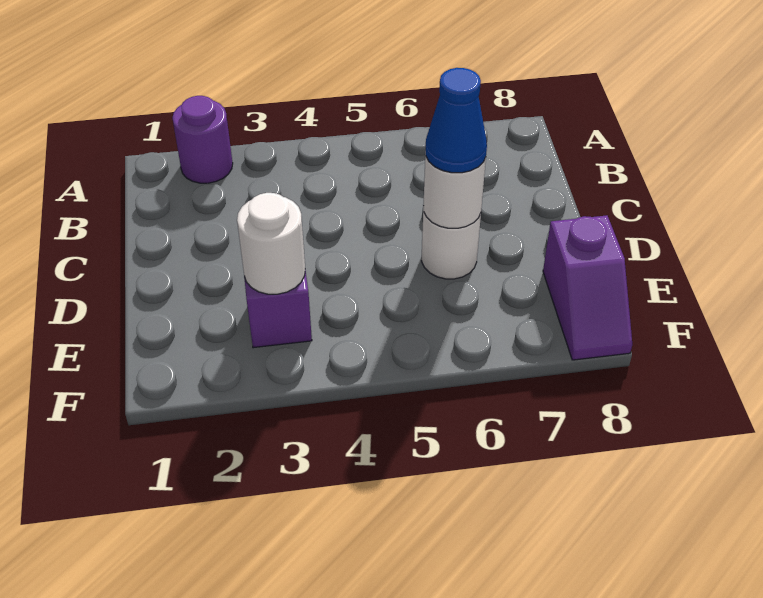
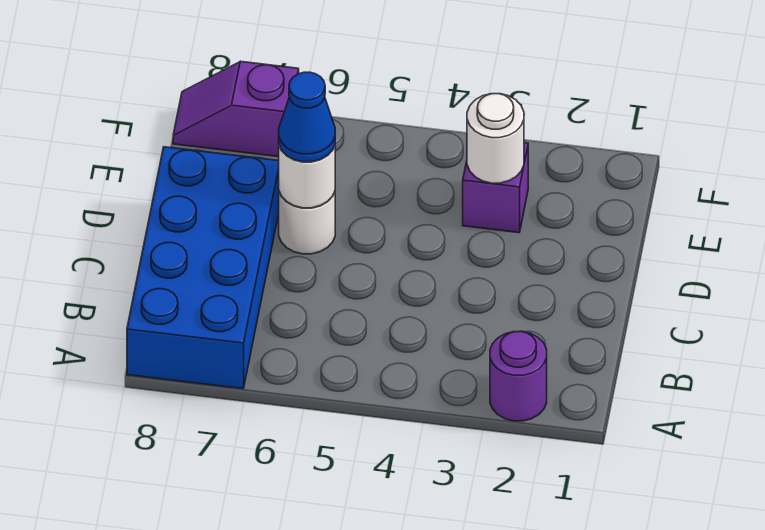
none -> blue brick A7:D8 level 1
purple slope E8:F8 level 1 top E -> purple slope F7:F8 level 1 top 7

